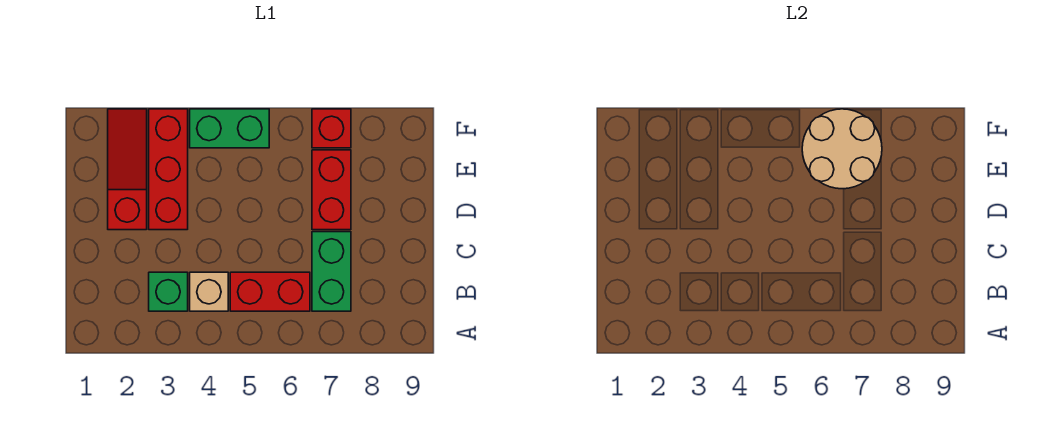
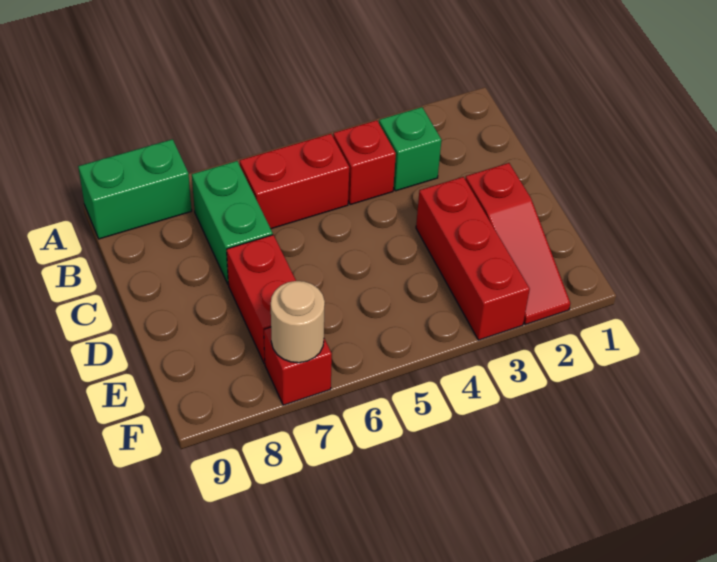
tan brick B4 level 1 -> red brick B4 level 1
tan round brick E6:F7 level 2 -> tan round brick F7 level 2
green brick F4:F5 level 1 -> green brick A8:A9 level 1

